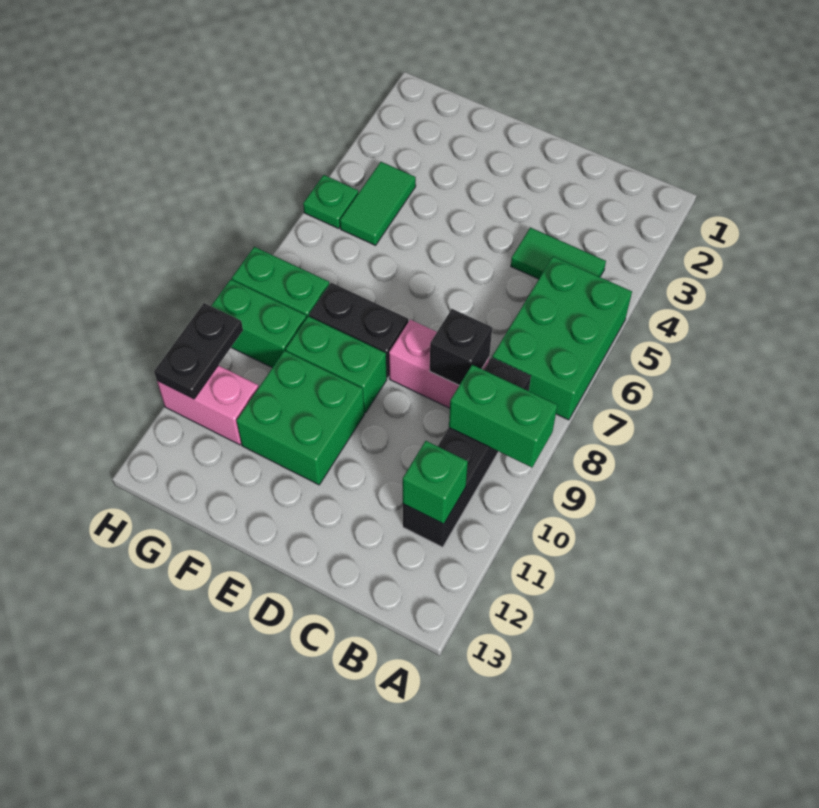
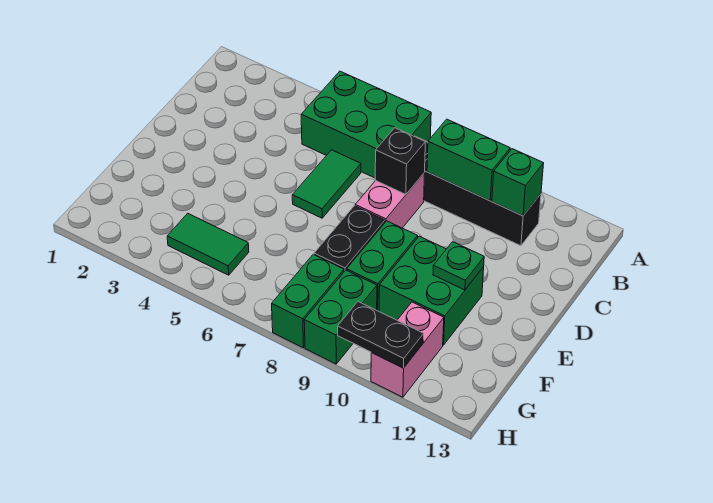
green brick A9:B9 level 2 -> green brick B9:B10 level 2
green tile B4:C4 level 1 -> green tile C6:D6 level 1
green plate H5 level 1 -> green plate E11 level 2

